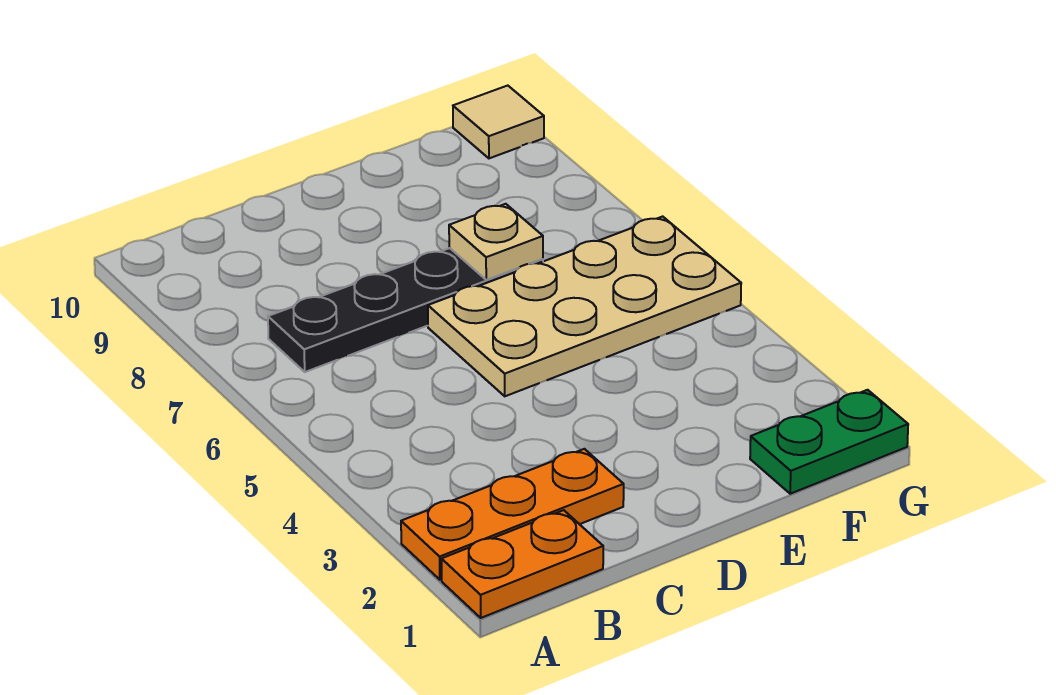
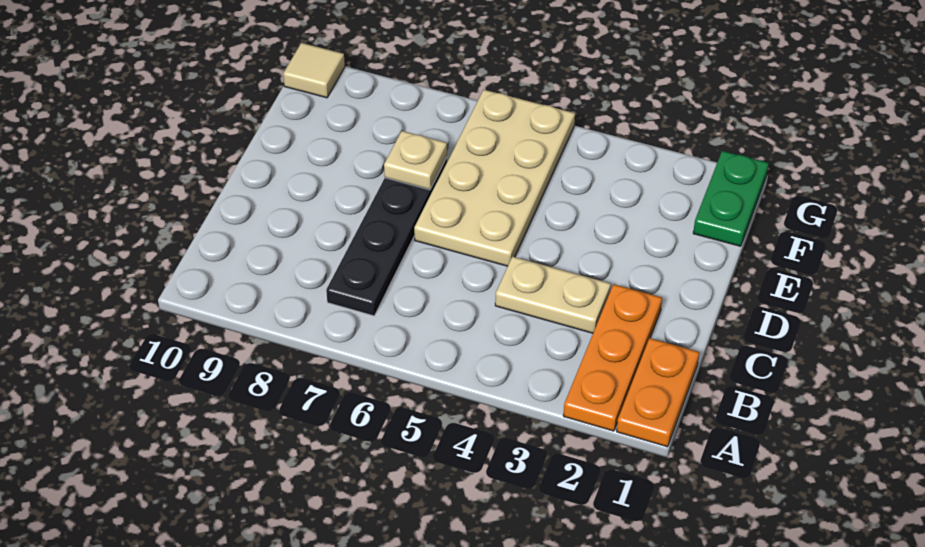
none -> tan plate C3:C4 level 1

